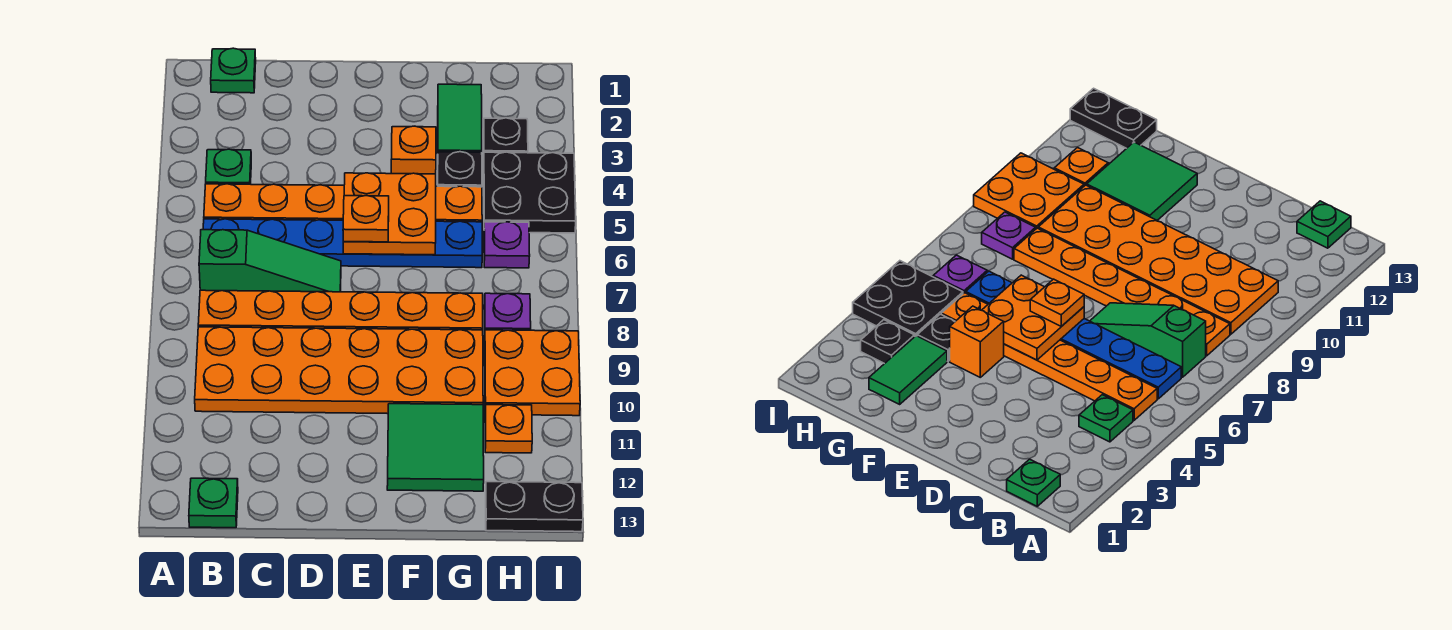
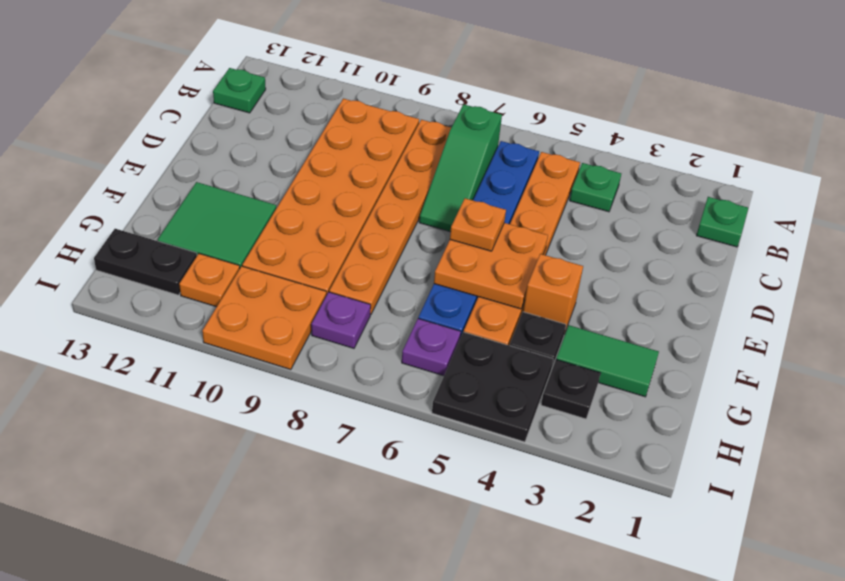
black plate H13:I13 level 1 -> black plate H12:H13 level 1

